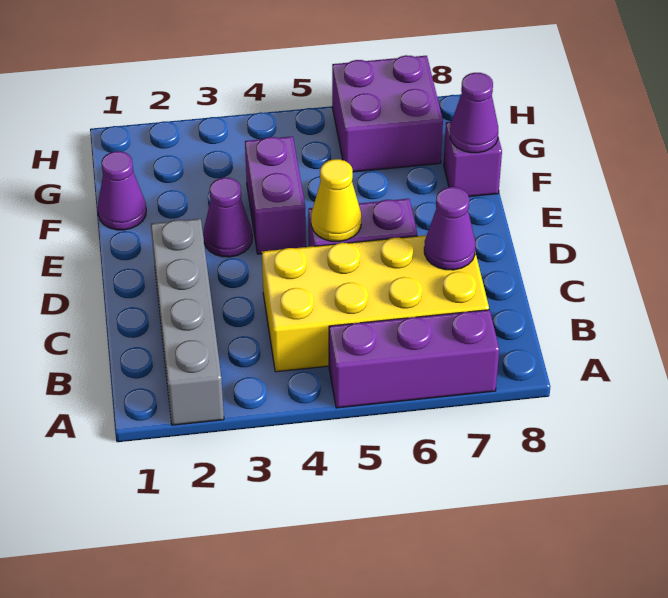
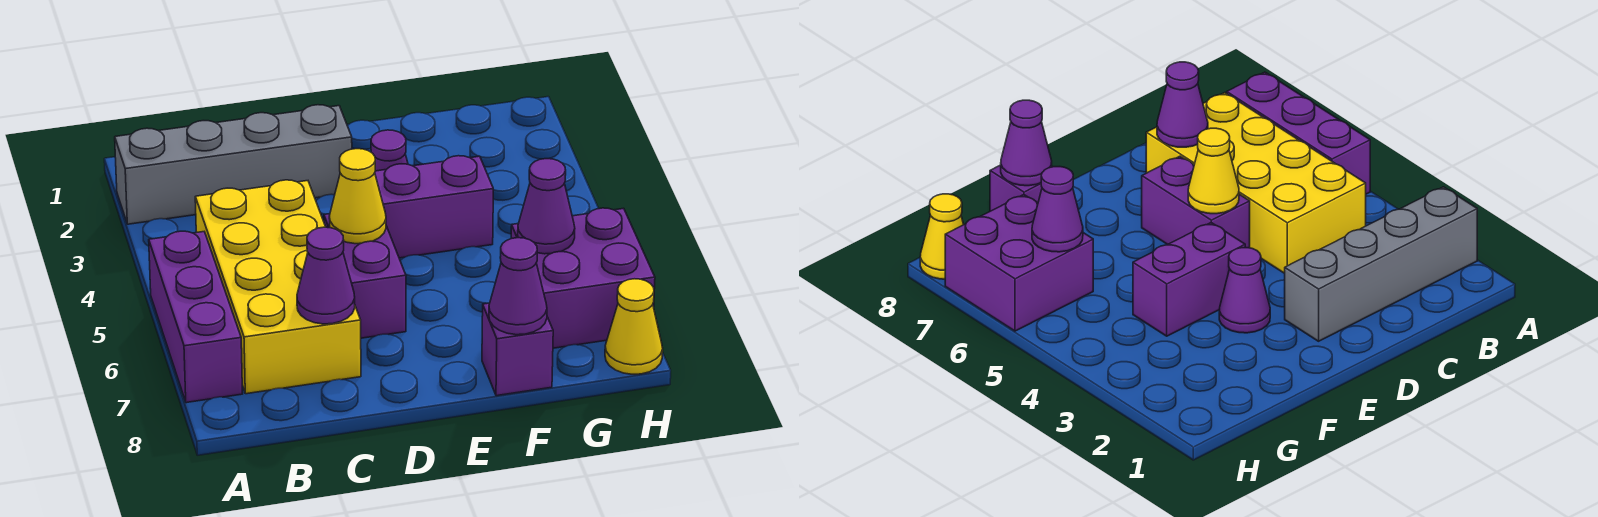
purple cone F1 level 1 -> purple cone G6 level 2
none -> yellow cone H8 level 1

